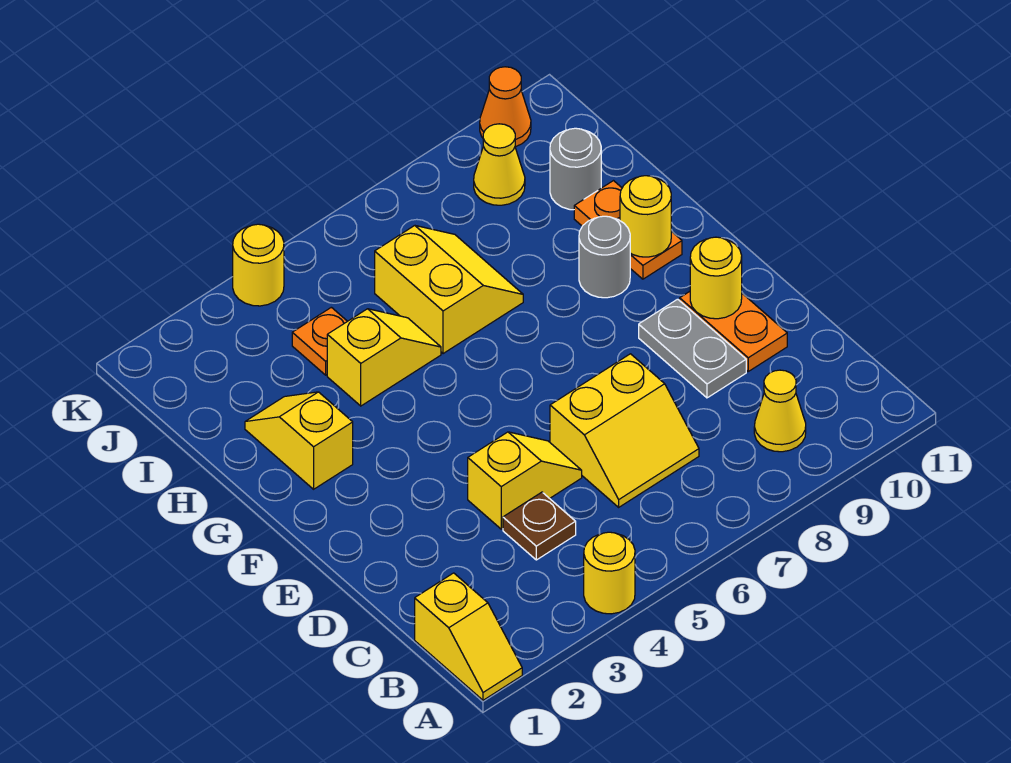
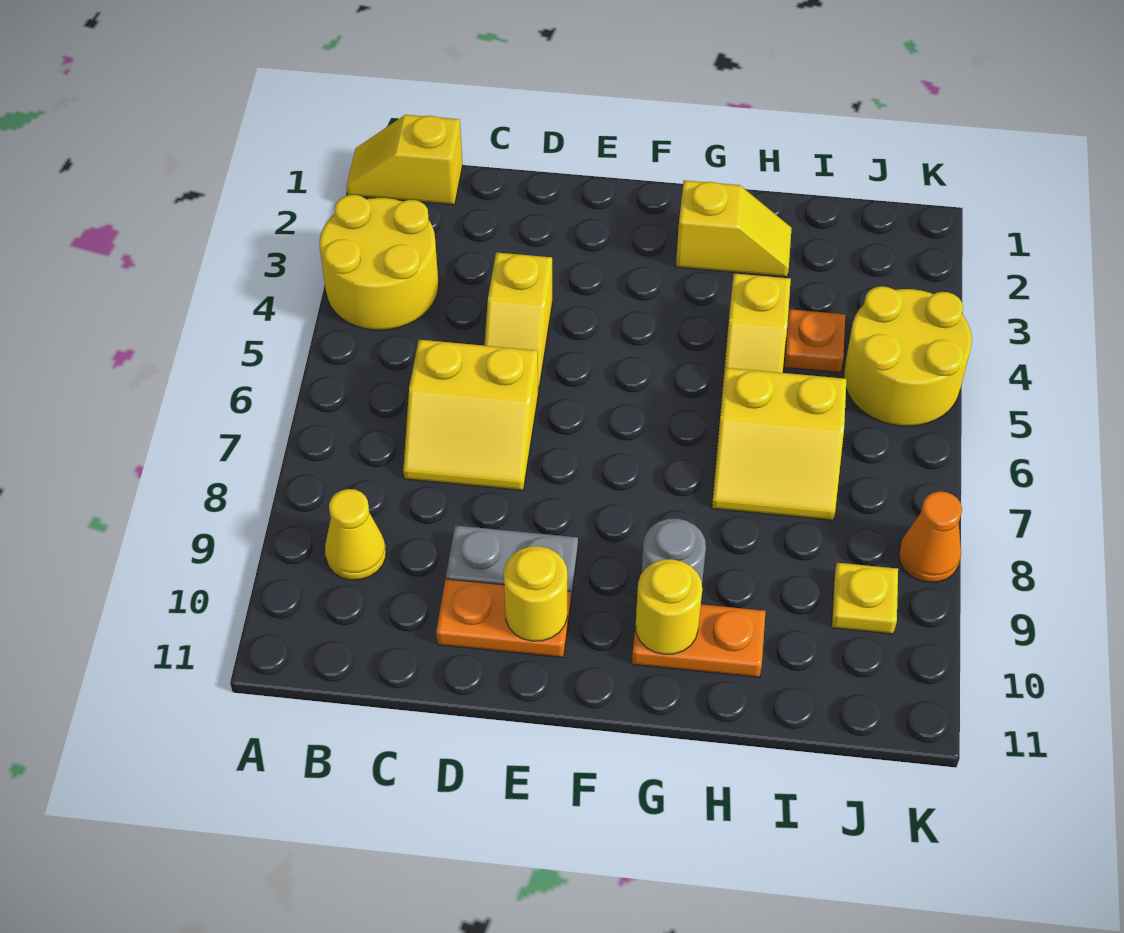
yellow round brick A4 level 1 -> yellow round brick A3:B4 level 1
brown plate C4 level 1 -> none
yellow slope C6:D7 level 1 top D -> yellow slope C6:D7 level 1 top 6
grey round brick I10 level 1 -> none
yellow cone J9 level 1 -> yellow plate J9 level 1
yellow round brick K4 level 1 -> yellow round brick J4:K5 level 1
orange cone K10 level 1 -> orange cone K8 level 1

